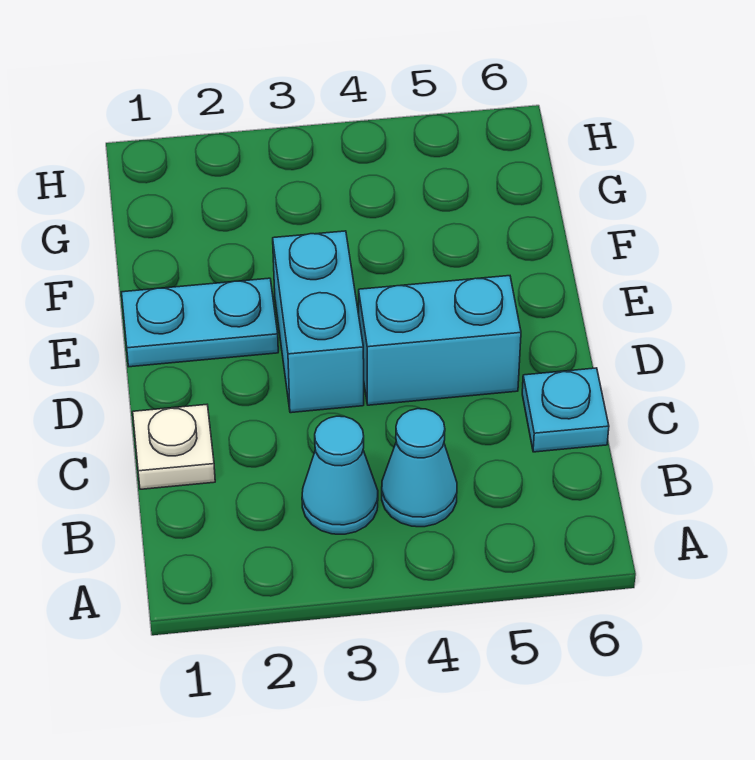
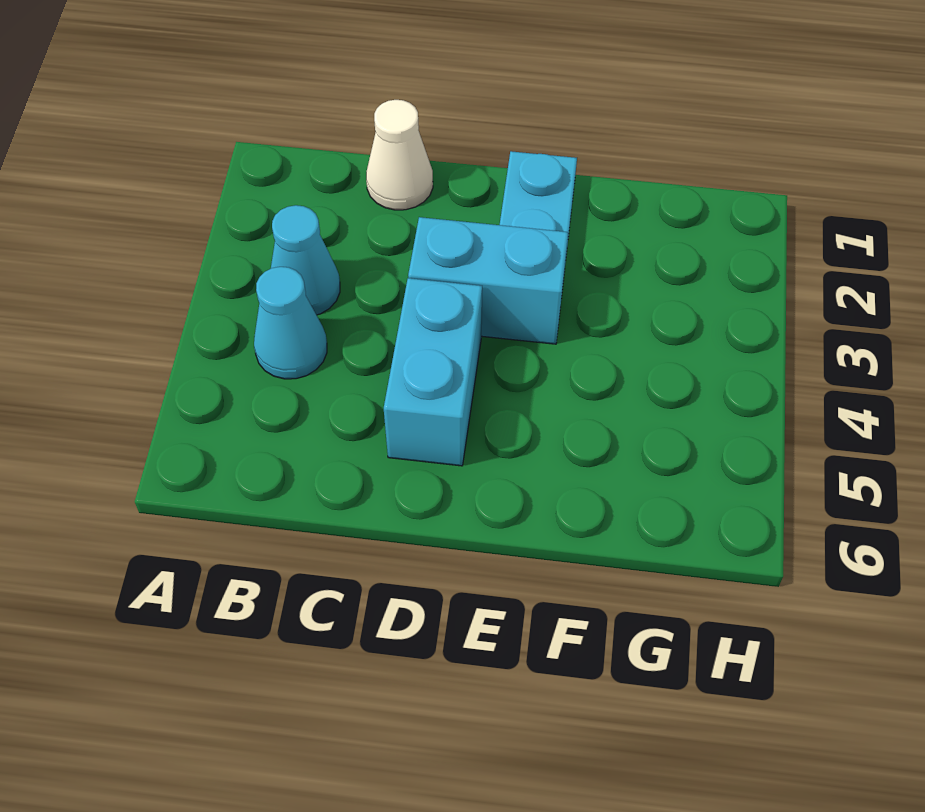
white plate C1 level 1 -> white cone C1 level 1
cyan plate C6 level 1 -> none

